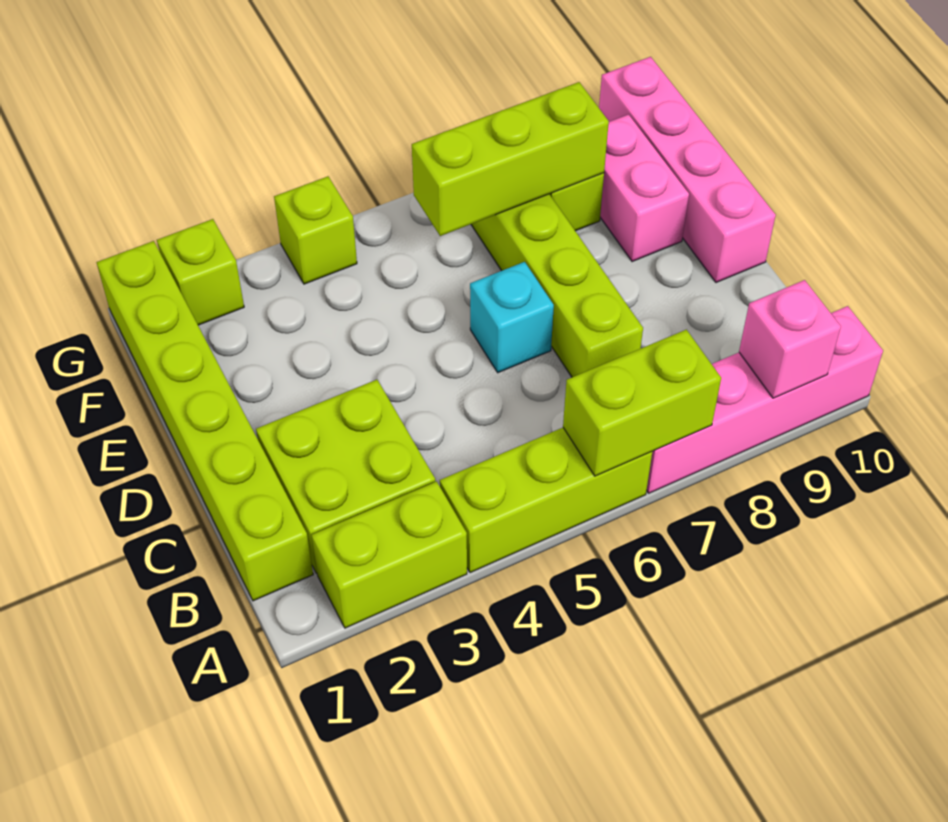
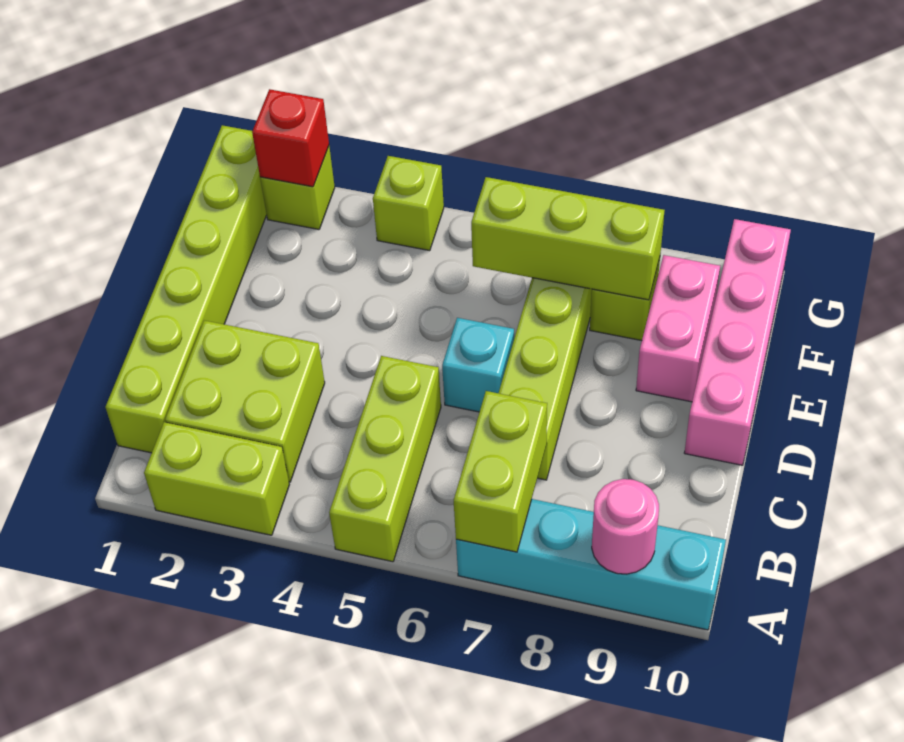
lime brick A4:A6 level 1 -> lime brick A5:C5 level 1
lime brick A6:A7 level 2 -> lime brick A7:B7 level 2
pink brick A7:A10 level 1 -> cyan brick A7:A10 level 1
pink brick A9 level 2 -> pink round brick A9 level 2
none -> red brick G2 level 2

